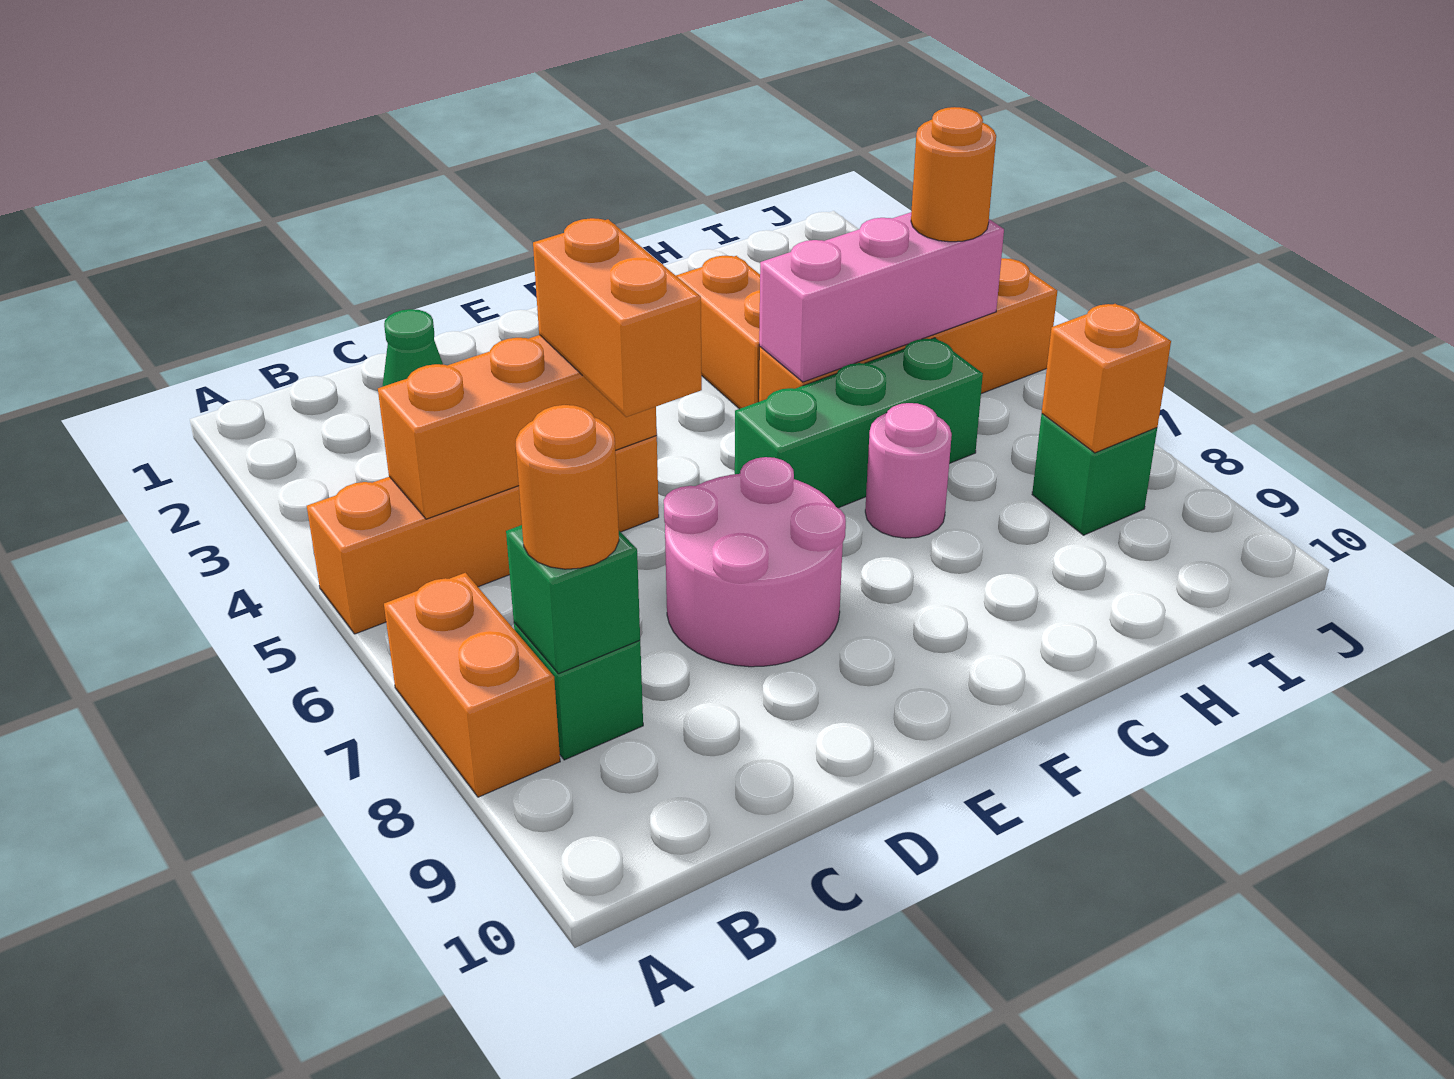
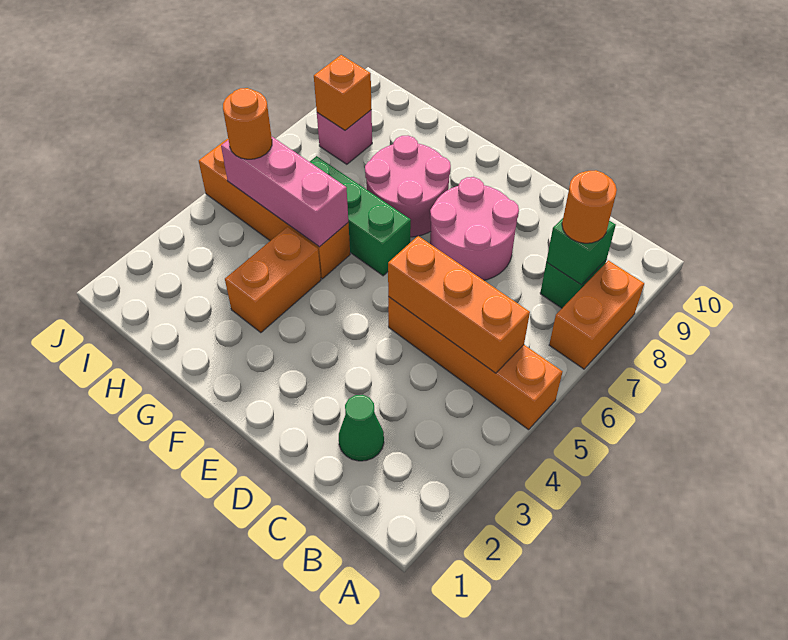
orange brick D5:D6 level 3 -> none
pink round brick G7 level 1 -> pink round brick F7:G8 level 1
green brick I8 level 1 -> pink brick I8 level 1

